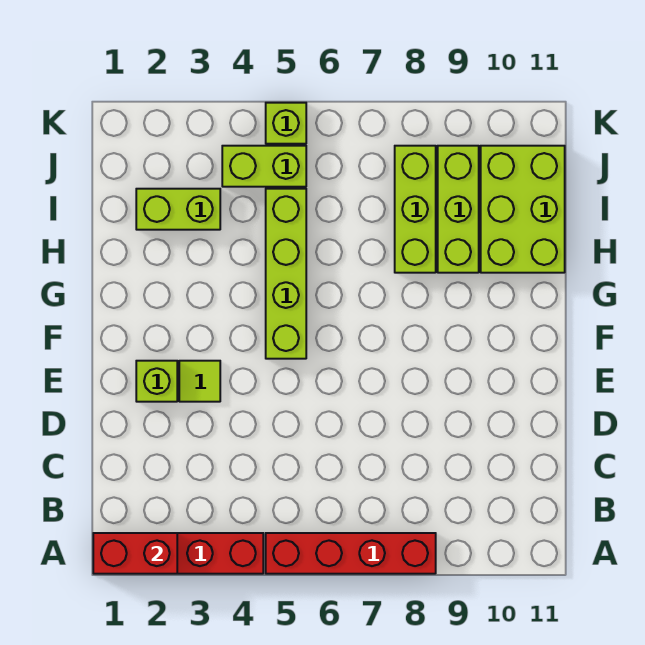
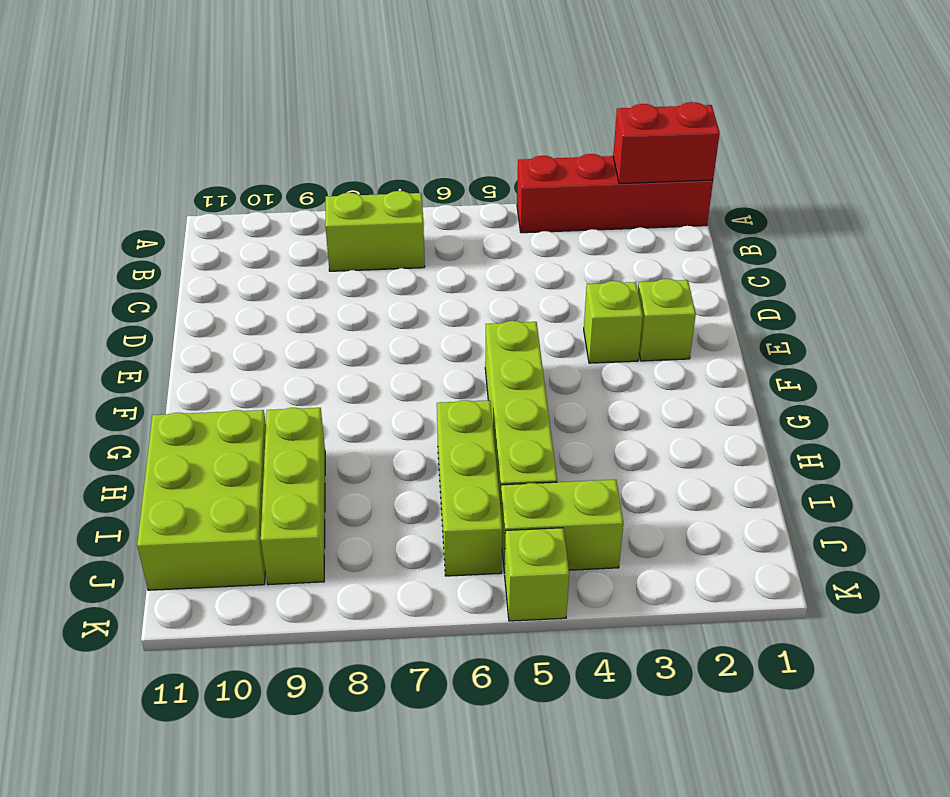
red brick A5:A8 level 1 -> none
lime tile E3 level 1 -> lime brick E3 level 1
lime brick H8:J8 level 1 -> lime brick H6:J6 level 1
lime brick I2:I3 level 1 -> lime brick B7:B8 level 1

